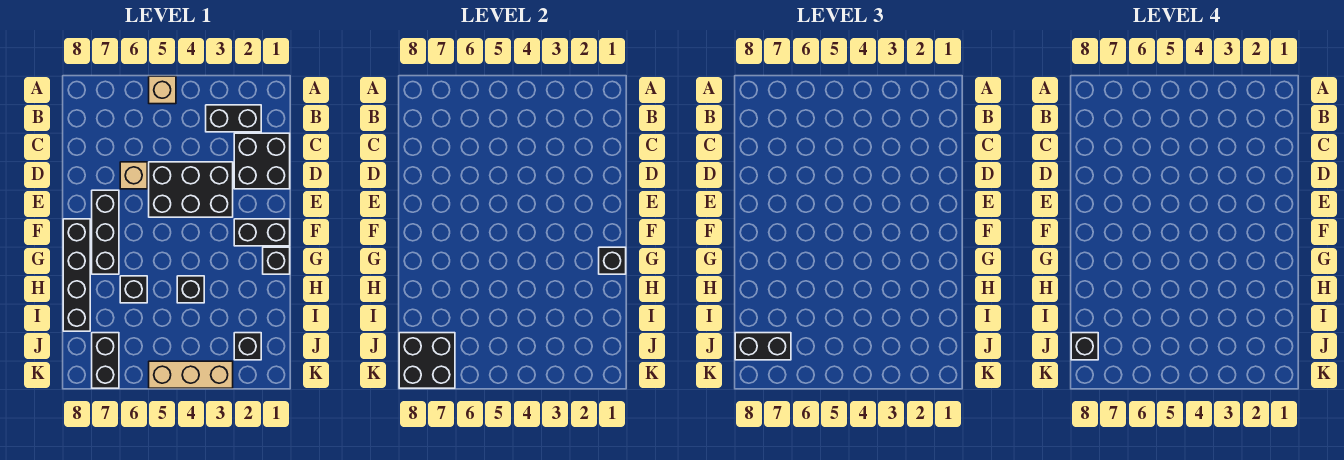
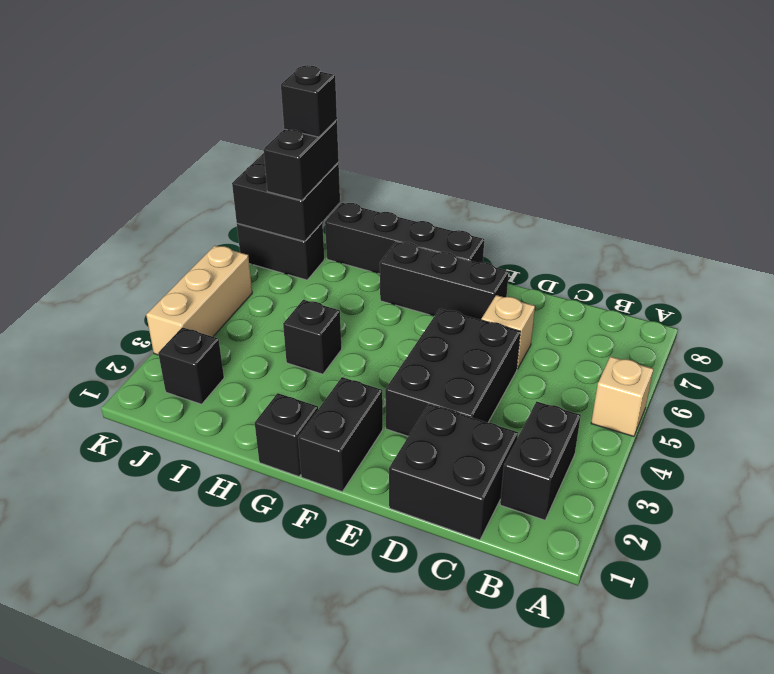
black brick G1 level 2 -> none
black brick H6 level 1 -> none

